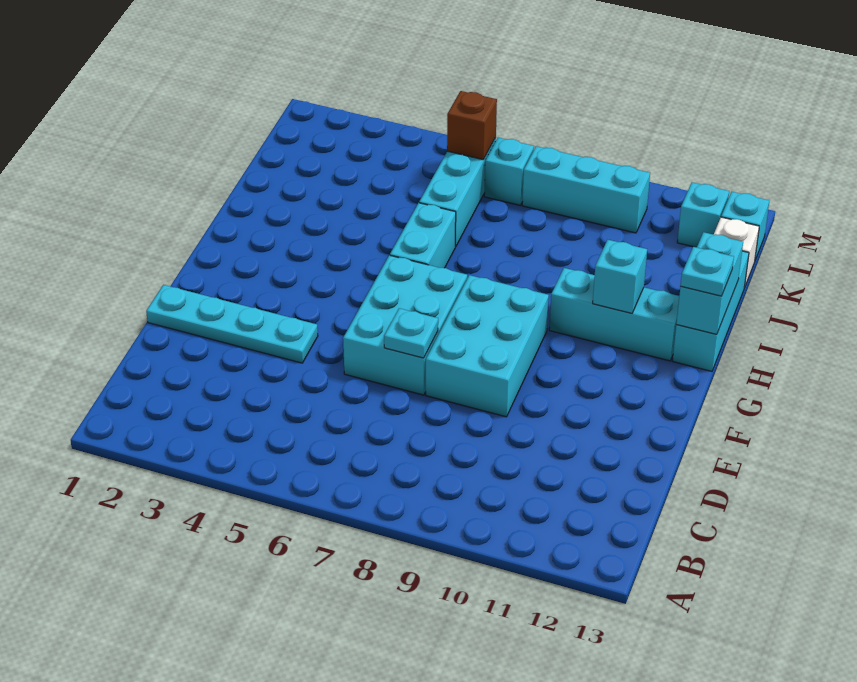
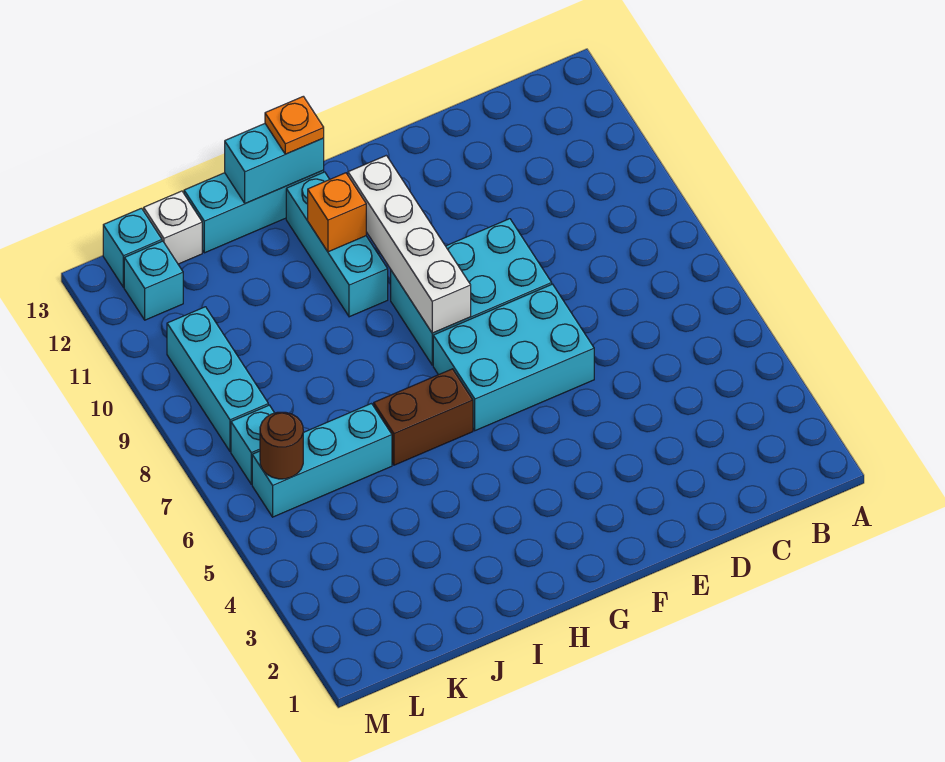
cyan plate E1:E4 level 1 -> none
cyan plate E7 level 2 -> none
none -> white brick G8:G11 level 2
cyan brick H6:I6 level 1 -> brown brick H6:I6 level 1
cyan brick H11 level 2 -> orange brick H11 level 2
cyan plate H13 level 3 -> orange plate H13 level 3
brown brick L6 level 2 -> brown round brick L6 level 2

